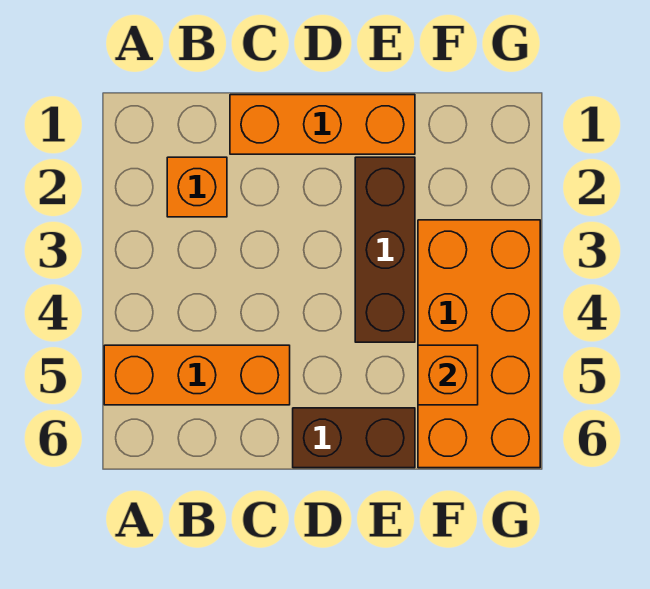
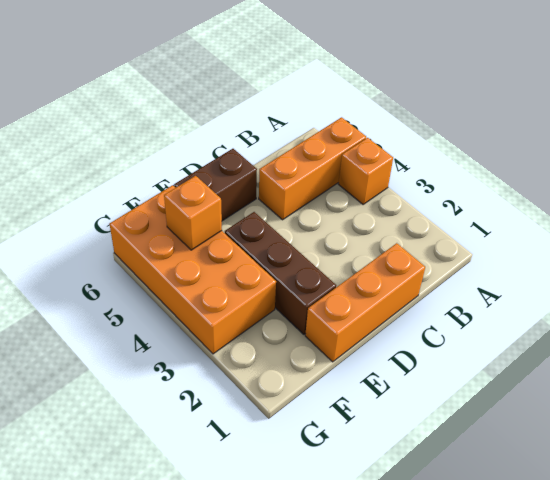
orange brick B2 level 1 -> orange brick A4 level 1

